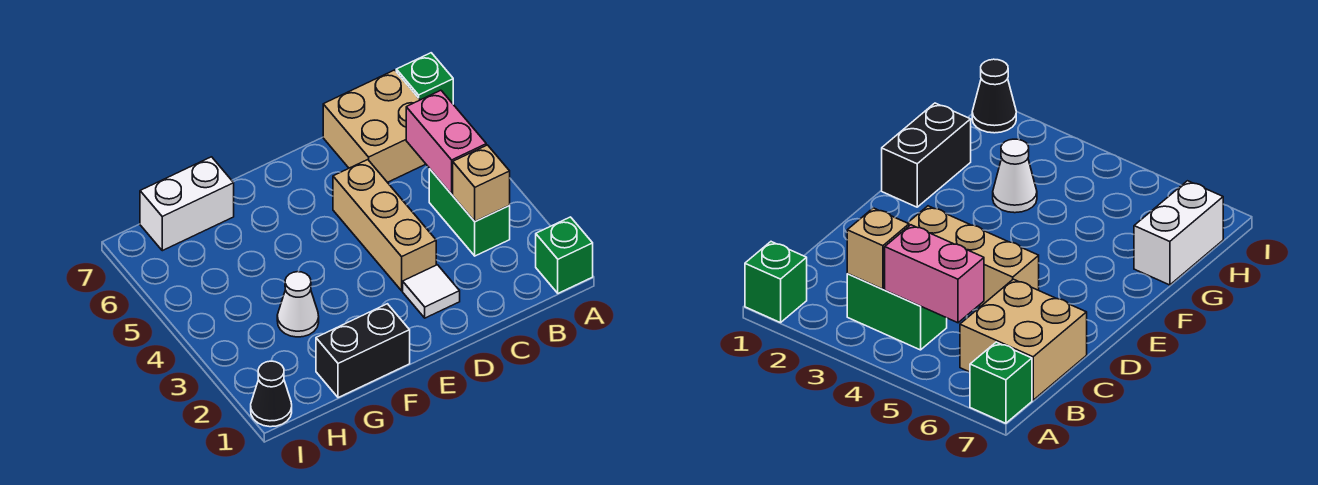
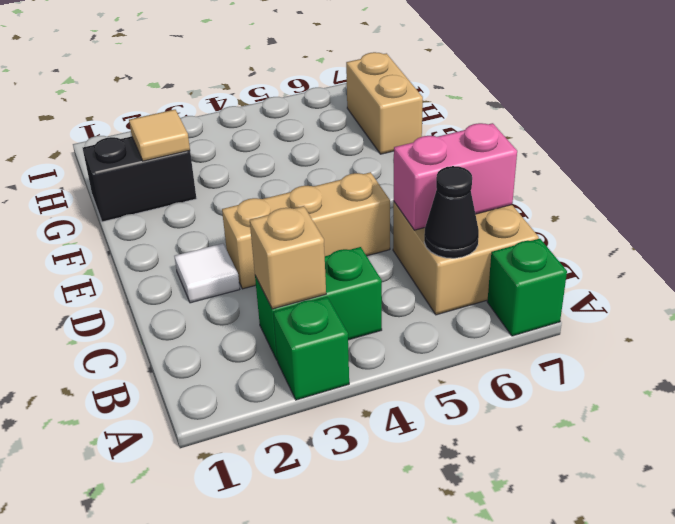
green brick A1 level 1 -> green brick A3 level 1
pink brick B4:B5 level 2 -> pink brick C6:C7 level 2
black brick F1:G1 level 1 -> black brick G1:G2 level 1
none -> tan tile G2 level 2
white cone G3 level 1 -> none
white brick G7:H7 level 1 -> tan brick G7:H7 level 1
black cone I1 level 1 -> black cone B6 level 2

